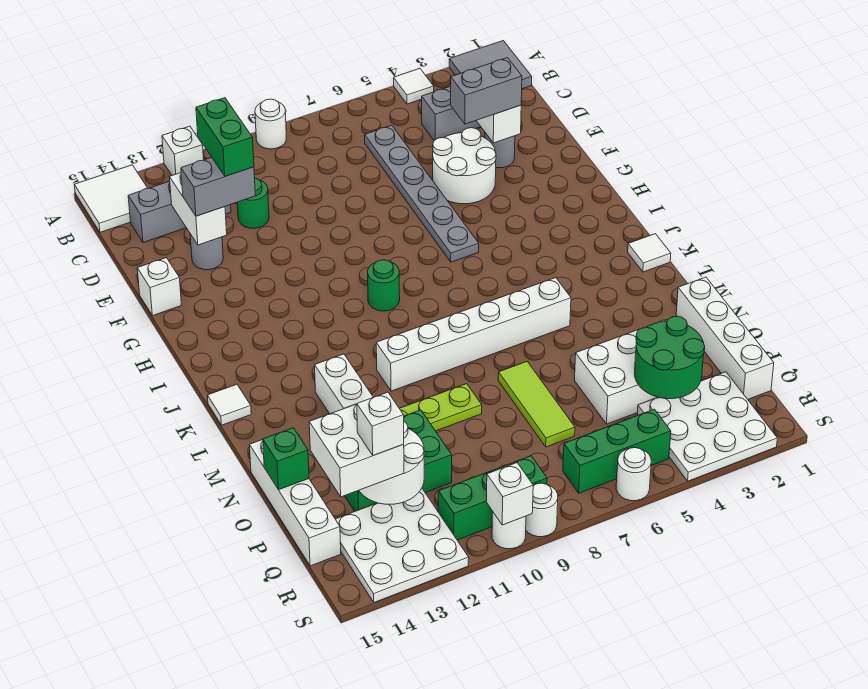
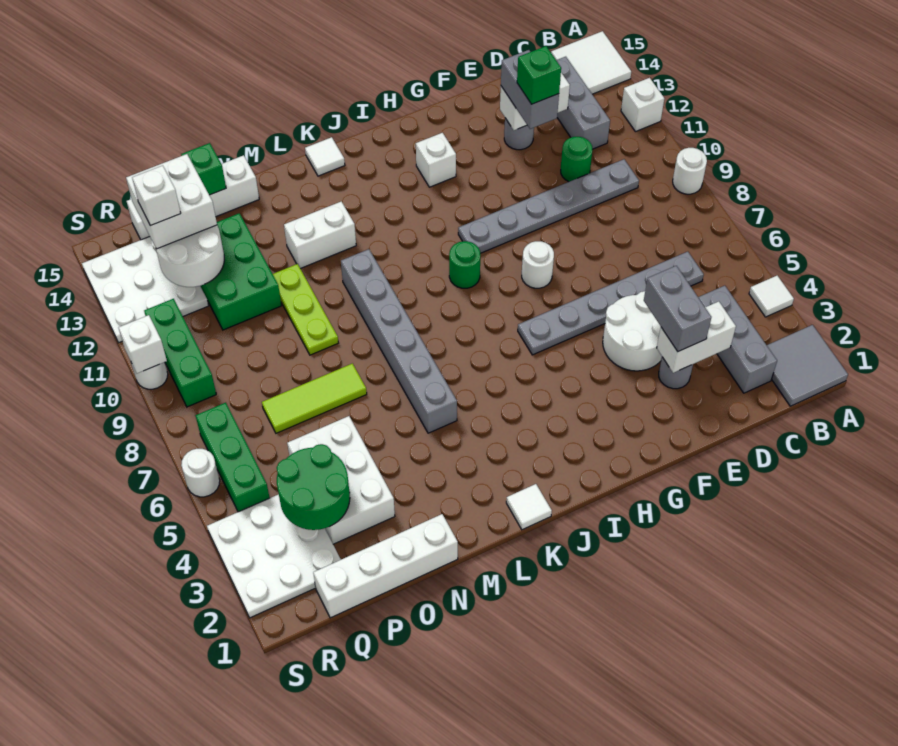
none -> grey plate C10:H10 level 1
green brick D12:E12 level 4 -> green brick E12 level 4
white brick F15 level 1 -> white brick H13 level 1
white brick L5:L10 level 1 -> grey brick L5:L10 level 1
white round brick S9 level 1 -> white round brick G8 level 1

